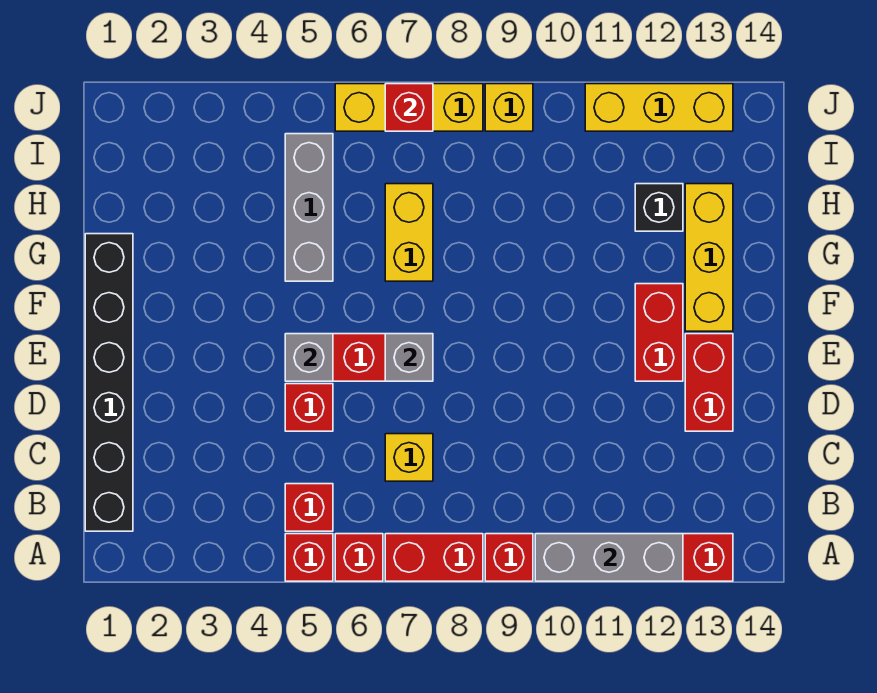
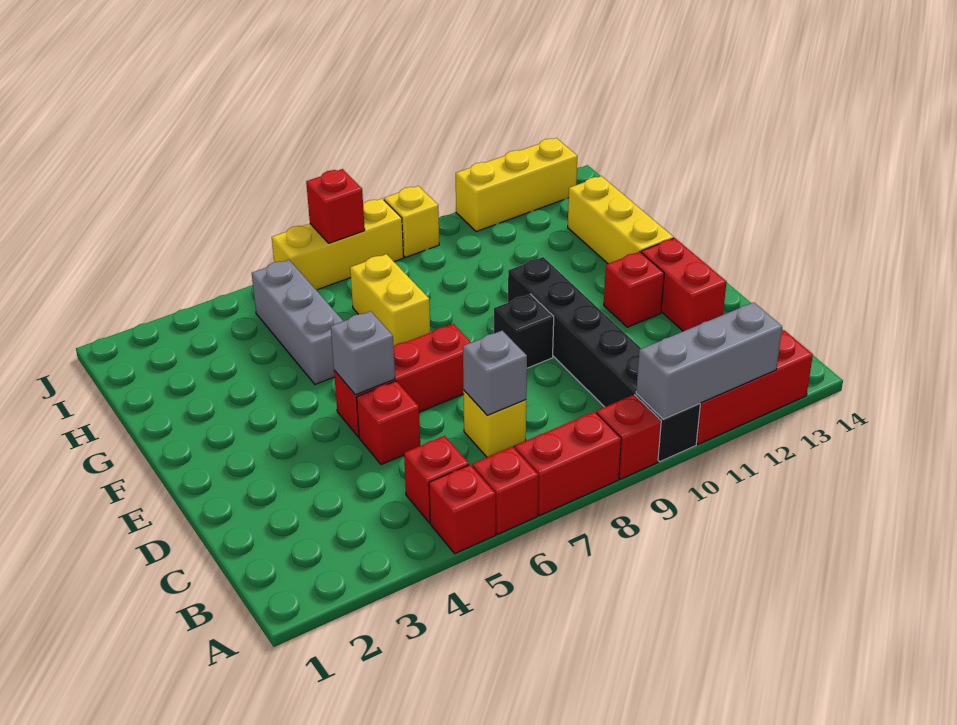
black brick B1:G1 level 1 -> black brick A10:F10 level 1
grey brick E7 level 2 -> grey brick C7 level 2
red brick E12:F12 level 1 -> red brick E12 level 1
black brick H12 level 1 -> black brick E9 level 1

